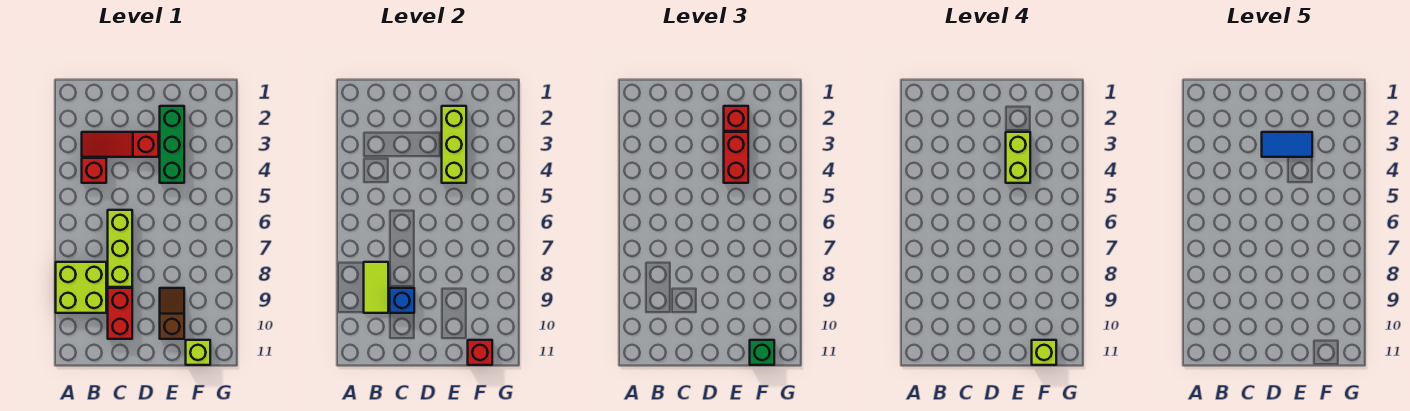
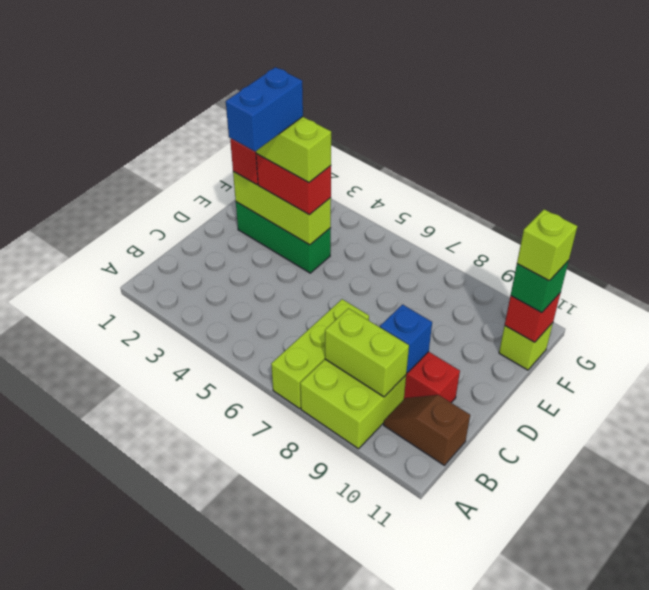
red slope B3:D3 level 1 top D -> none
red brick B4 level 1 -> none
lime tile B8:B9 level 2 -> lime brick B8:B9 level 2
lime brick C6:C8 level 1 -> lime brick A7:C7 level 1
blue tile D3:E3 level 5 -> blue brick D3:E3 level 5
brown slope E9:E10 level 1 top 10 -> brown slope B10:B11 level 1 top 11

